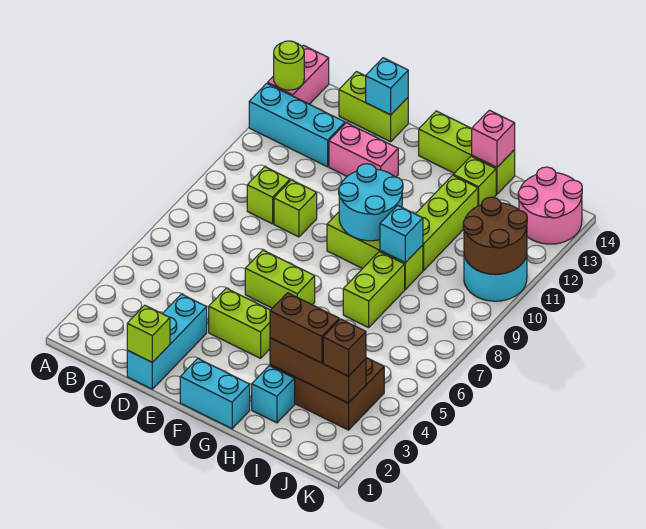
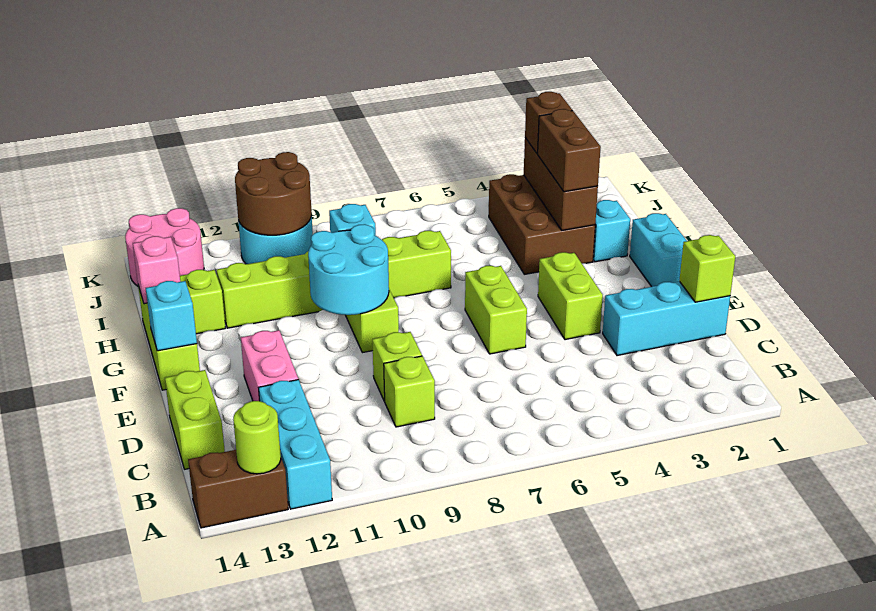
pink brick A13:A14 level 1 -> brown brick A13:A14 level 1
cyan brick D14 level 2 -> cyan brick F14 level 2

